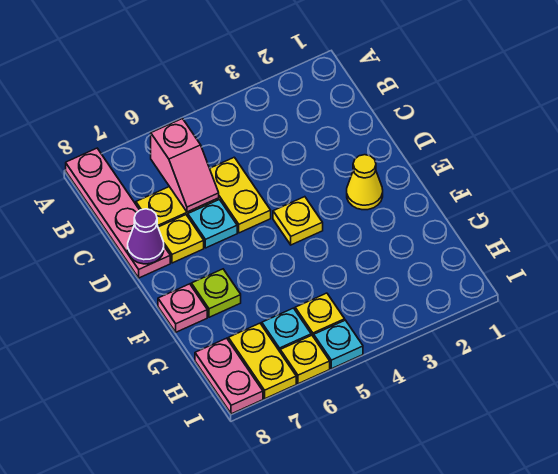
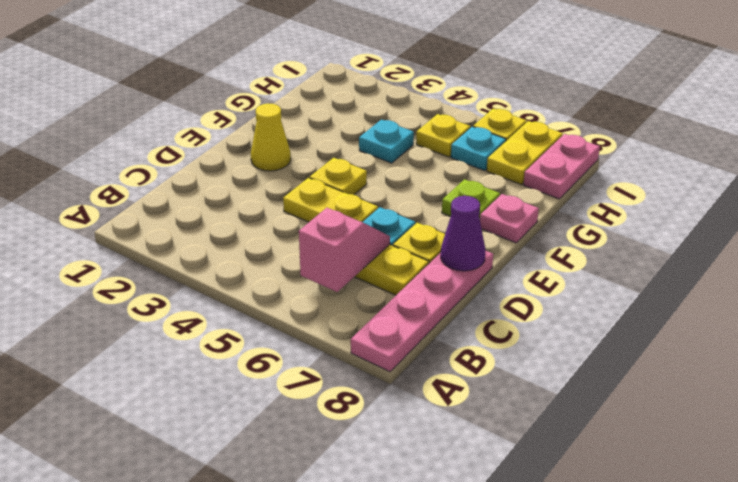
yellow plate C5:D5 level 1 -> yellow plate D4:D5 level 1
cyan plate I5 level 1 -> cyan plate G4 level 1

